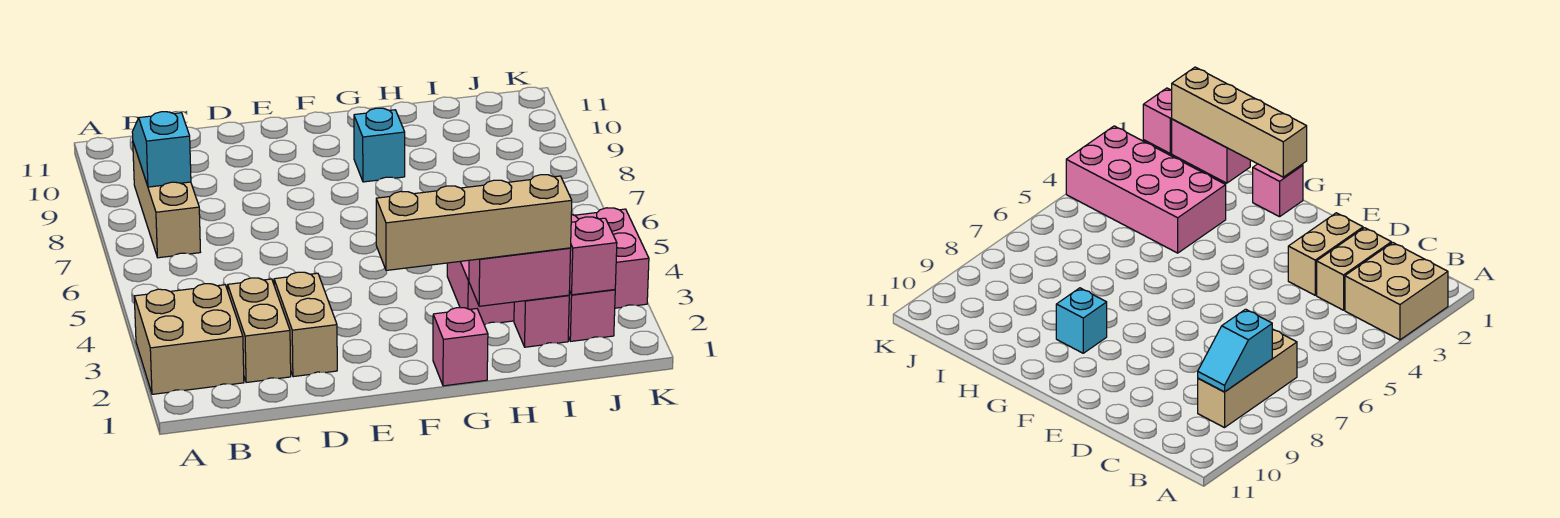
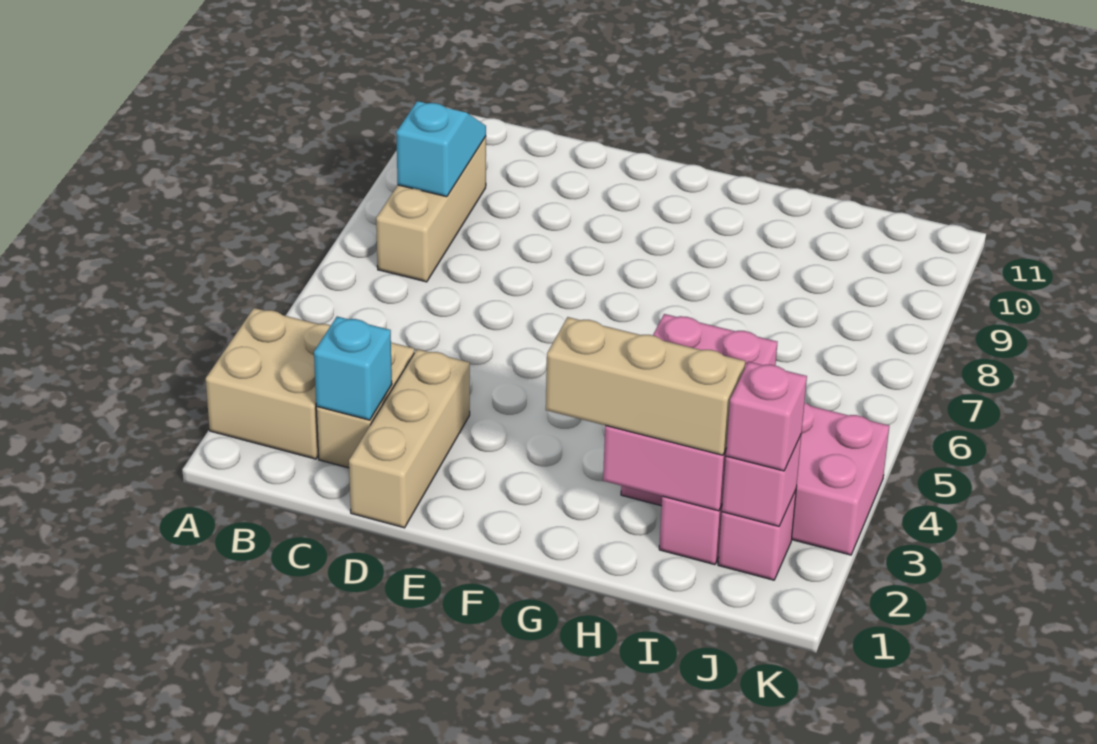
tan brick D2:D3 level 1 -> tan brick D1:D3 level 1
tan brick F2:I2 level 3 -> tan brick G2:I2 level 3
pink brick G1 level 1 -> pink brick J2 level 3
cyan brick G9 level 1 -> cyan brick C2 level 2
pink brick H2:I2 level 2 -> pink brick H2:I4 level 2

